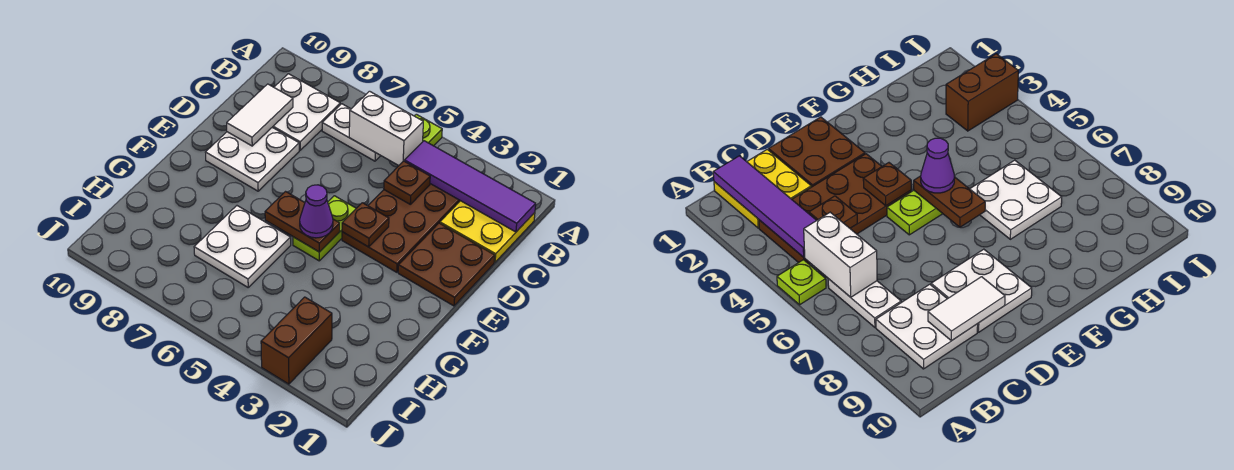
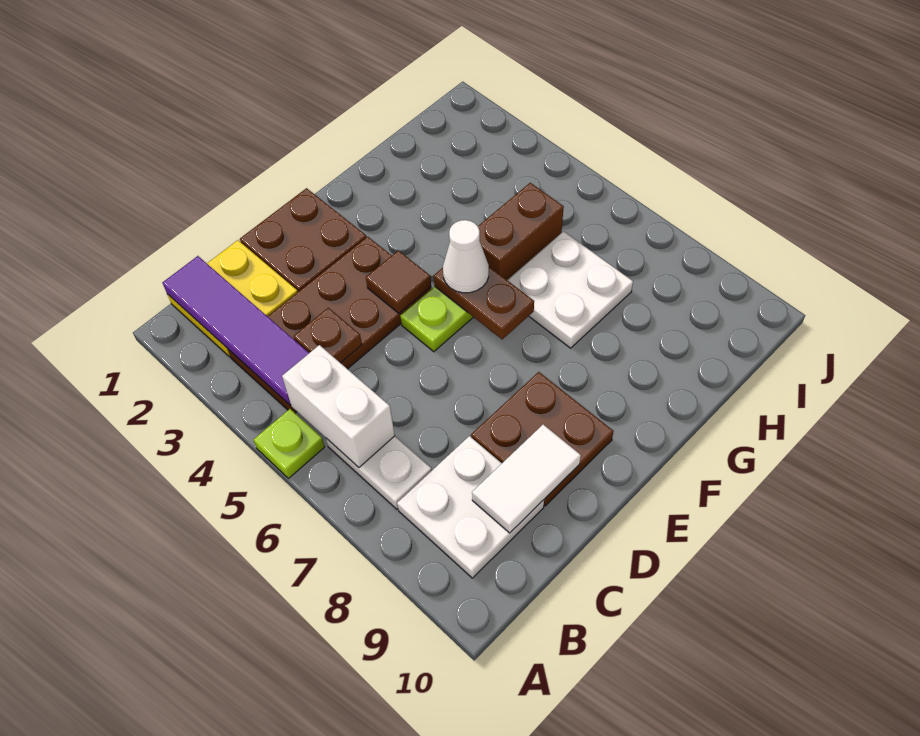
white plate D8:E9 level 1 -> brown plate D8:E9 level 1
brown plate E4 level 2 -> brown tile E4 level 2
purple cone F5 level 3 -> white cone F5 level 3
brown brick I3:J3 level 1 -> brown brick G5:H5 level 1

